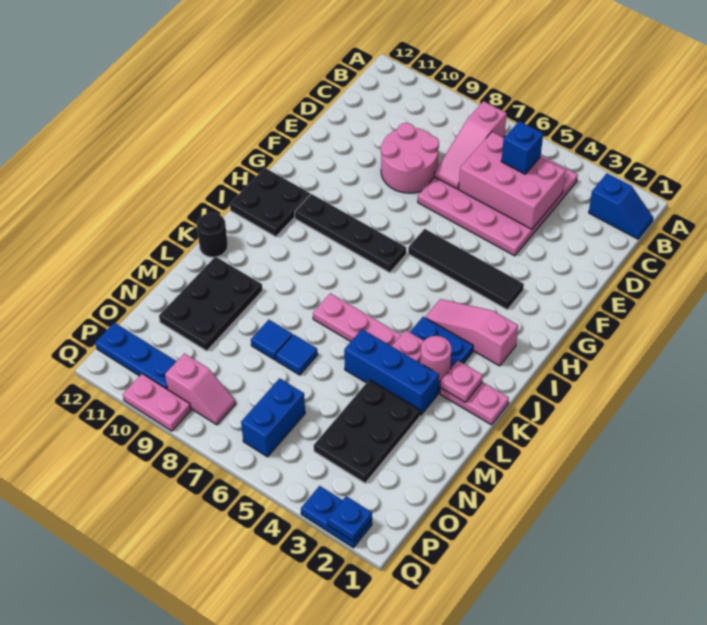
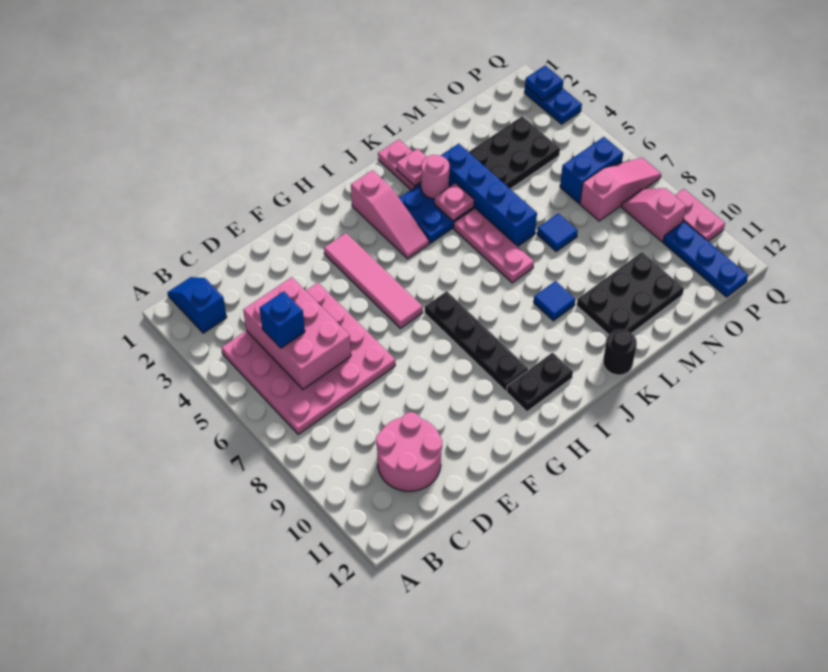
pink slope B7:D7 level 2 top B -> pink slope O7:Q7 level 1 top O
pink round brick D8:E9 level 1 -> pink round brick C10:D11 level 1
black tile G3:G6 level 1 -> pink tile G3:G6 level 1
black plate H11:I12 level 1 -> black plate H11:I11 level 1
blue brick L3:L5 level 1 -> blue brick L3:L6 level 1
blue tile M8 level 1 -> blue tile K9 level 1

